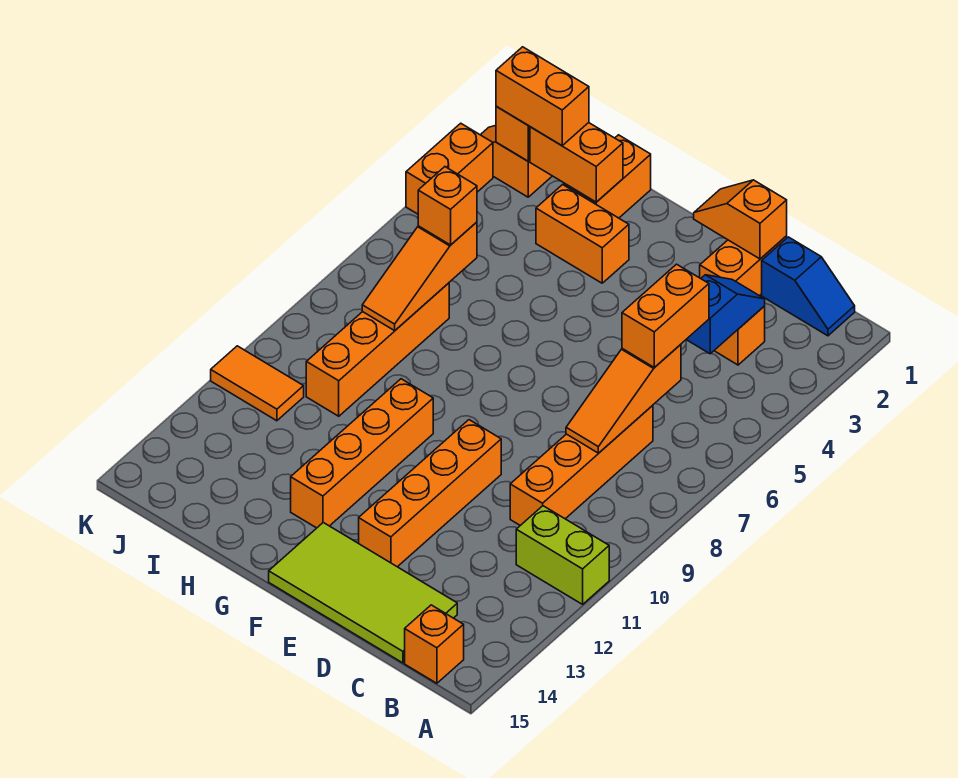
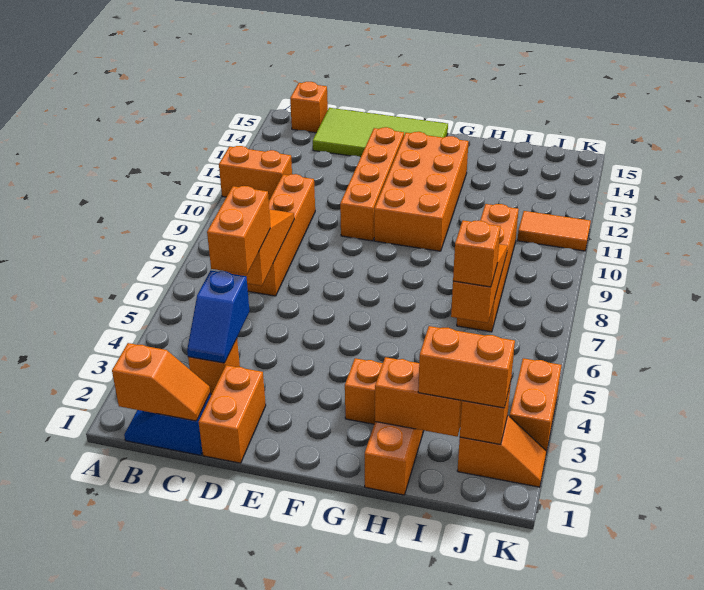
lime brick A11:B11 level 1 -> orange brick A11:B11 level 1
orange slope D1:E1 level 2 top D -> orange slope B1:C1 level 2 top B
orange brick G10:G13 level 1 -> orange brick F10:G13 level 1

